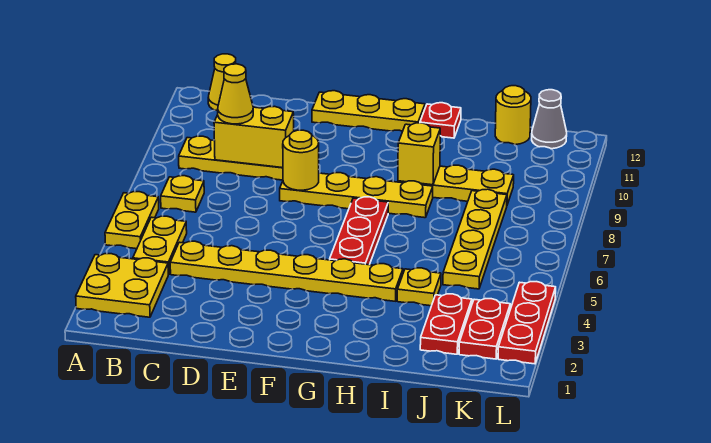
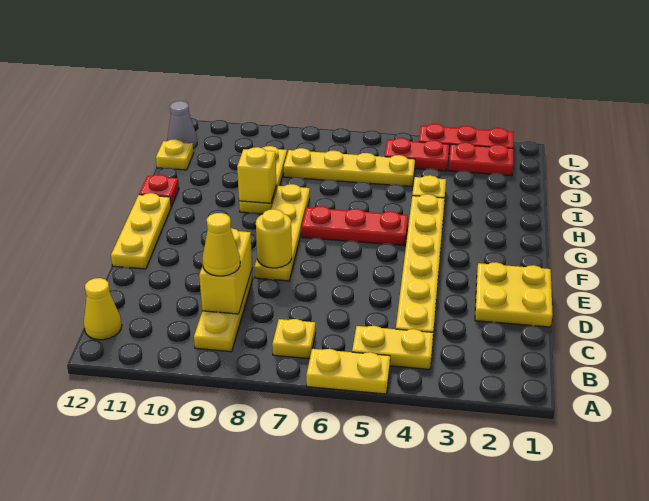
yellow plate A2:B3 level 1 -> yellow plate D1:E2 level 1
red plate J2:J3 level 1 -> red plate K4:K5 level 1
yellow round brick J12 level 1 -> yellow plate J12 level 1

